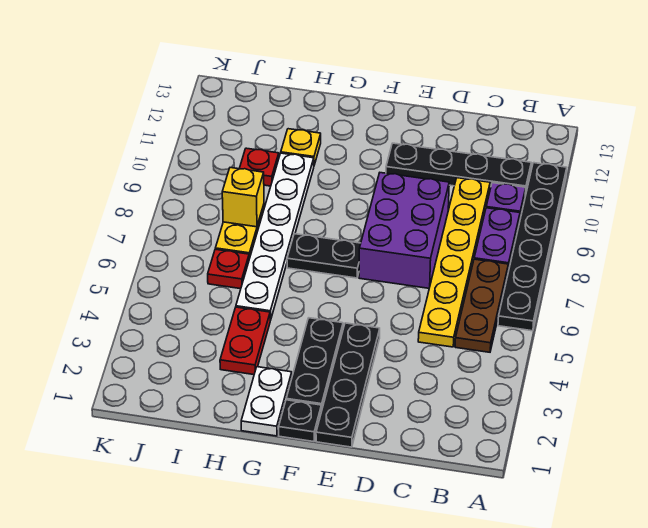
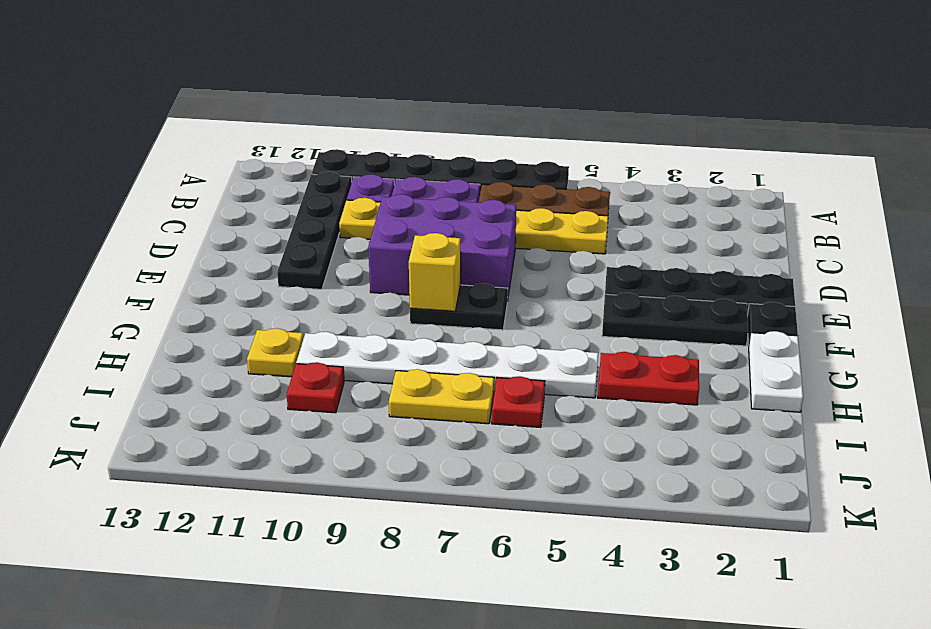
black plate F7:G7 level 1 -> black plate F7:F8 level 1
white plate G1:G2 level 1 -> white plate G1:H1 level 1
yellow brick I8 level 2 -> yellow brick F8 level 2

